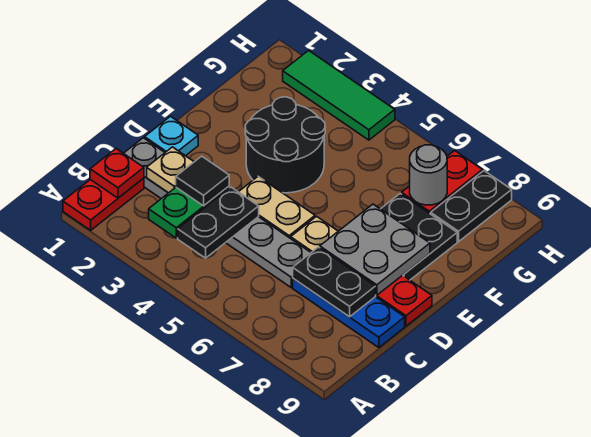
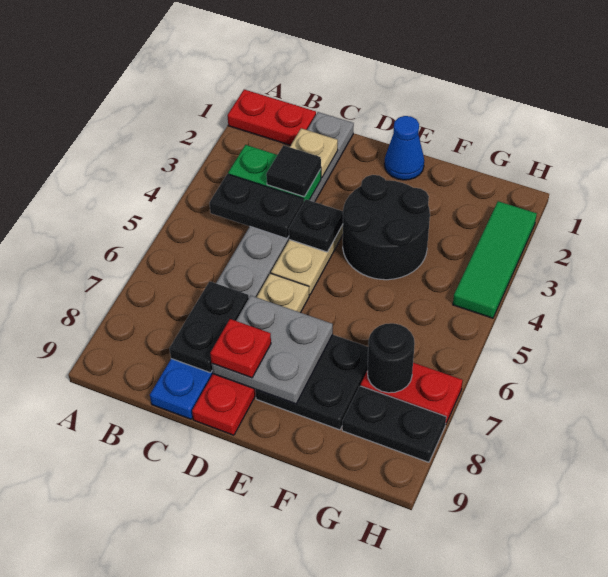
red plate B1 level 2 -> red plate D8 level 3
cyan plate D1 level 1 -> none
none -> black plate D4 level 2
none -> blue cone E1 level 1
grey round brick G7 level 2 -> black round brick G7 level 2

